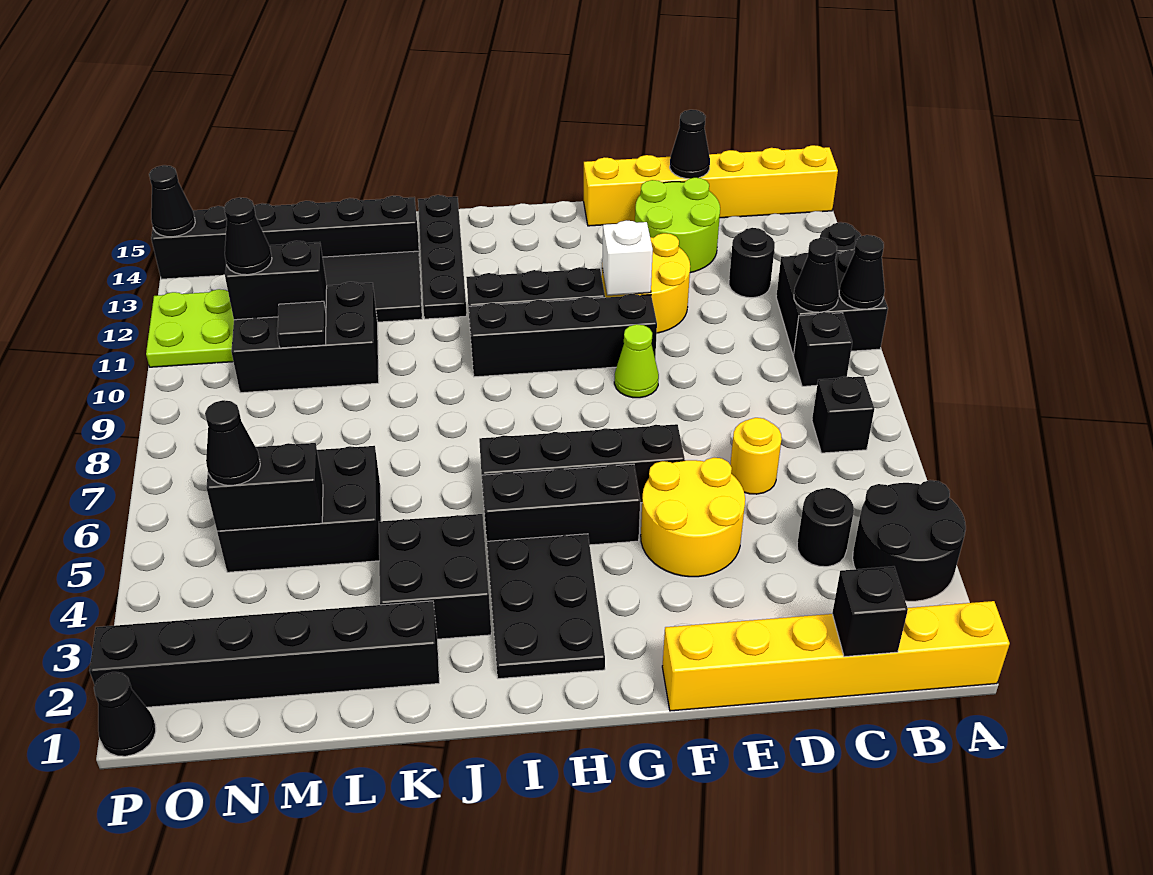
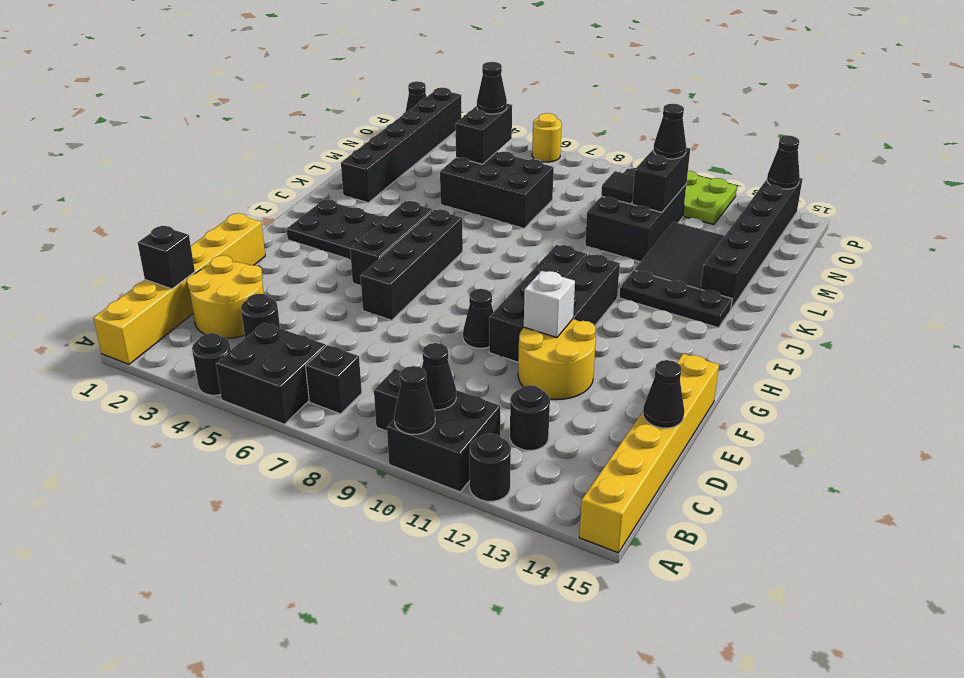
black round brick A3:B4 level 1 -> black round brick A4 level 1
yellow round brick D6 level 1 -> yellow round brick P6 level 1
lime round brick D13:E14 level 1 -> none
yellow round brick E4:F5 level 1 -> yellow round brick C2:D3 level 1
lime cone F9 level 1 -> black cone F9 level 1
black brick J3:K4 level 1 -> black brick A5:B6 level 1
black plate J12:J15 level 1 -> black plate J12:J14 level 1
black brick L5:N6 level 1 -> black brick L5:M7 level 1

